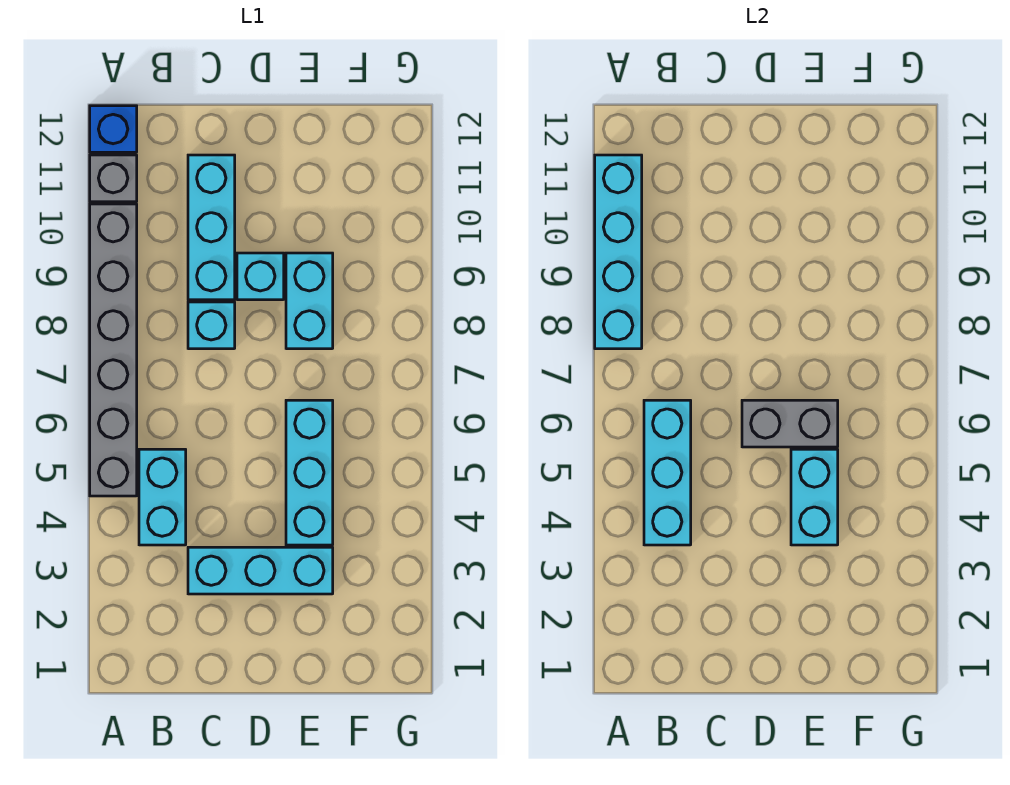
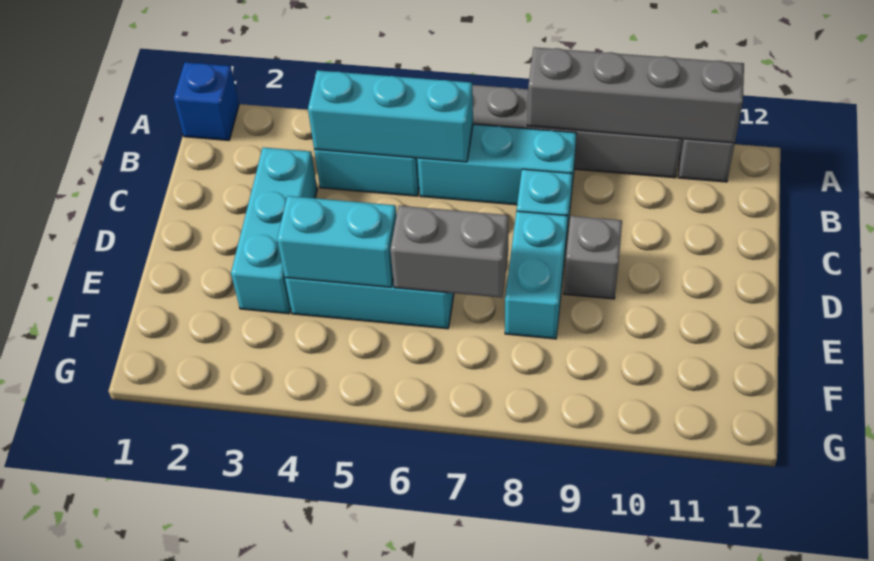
cyan brick A8:A11 level 2 -> grey brick A8:A11 level 2
blue brick A12 level 1 -> blue brick A1 level 1
cyan brick C9:C11 level 1 -> cyan brick B6:B8 level 1
grey brick D6:E6 level 2 -> grey brick E6:E7 level 2
cyan brick D9 level 1 -> grey brick D9 level 1
cyan brick E8:E9 level 1 -> cyan brick D8:E8 level 1

